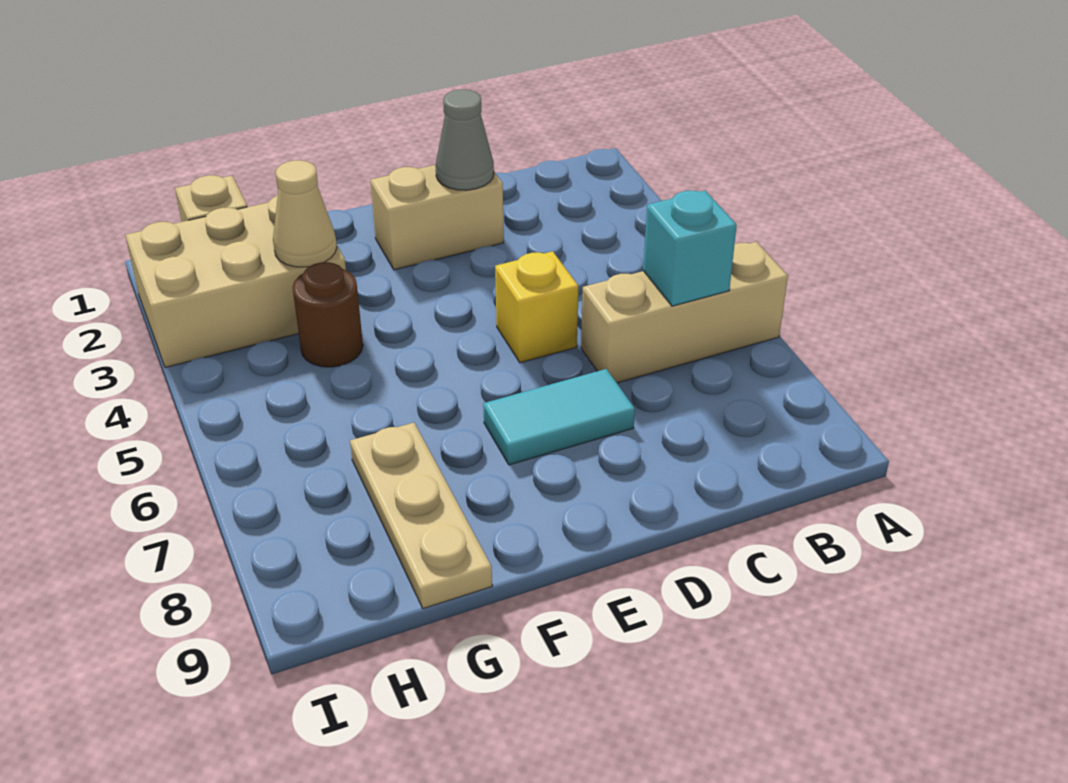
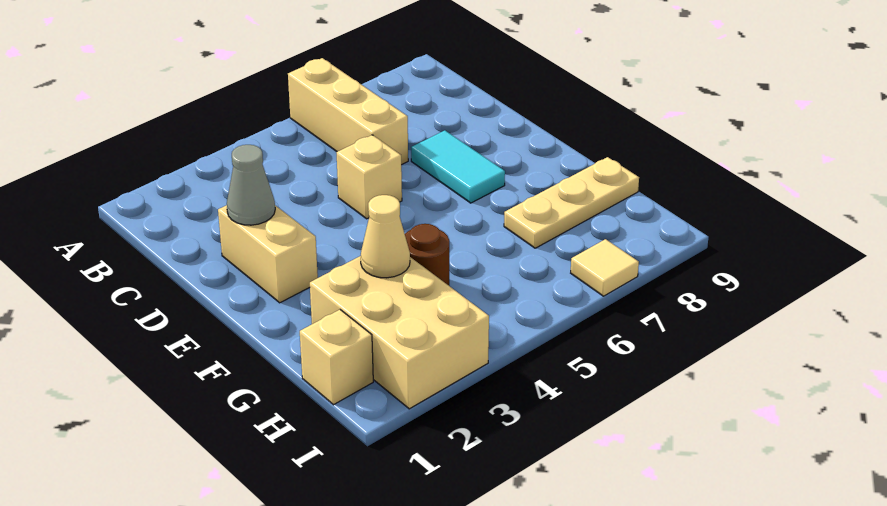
cyan brick B6 level 2 -> none
yellow brick D5 level 1 -> tan brick D5 level 1
none -> tan tile I7 level 1

